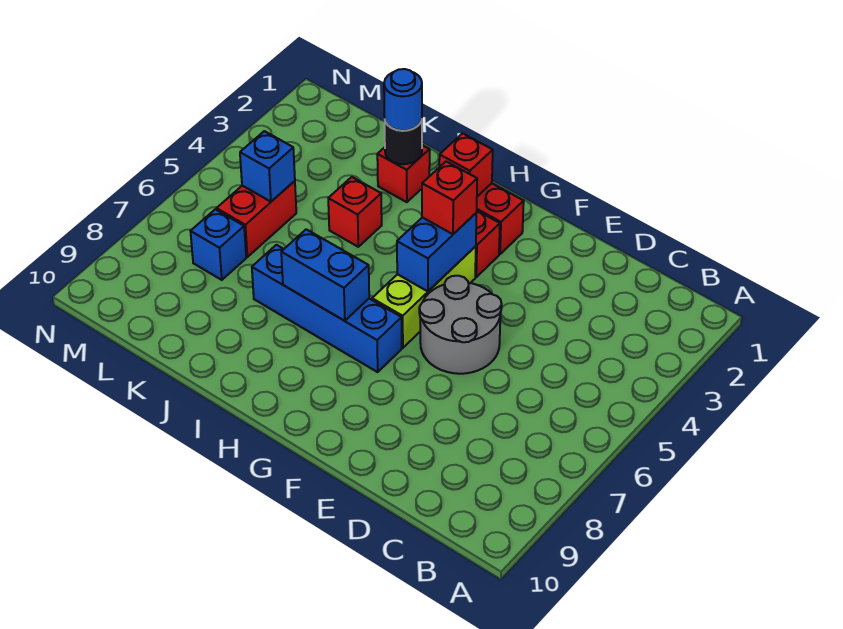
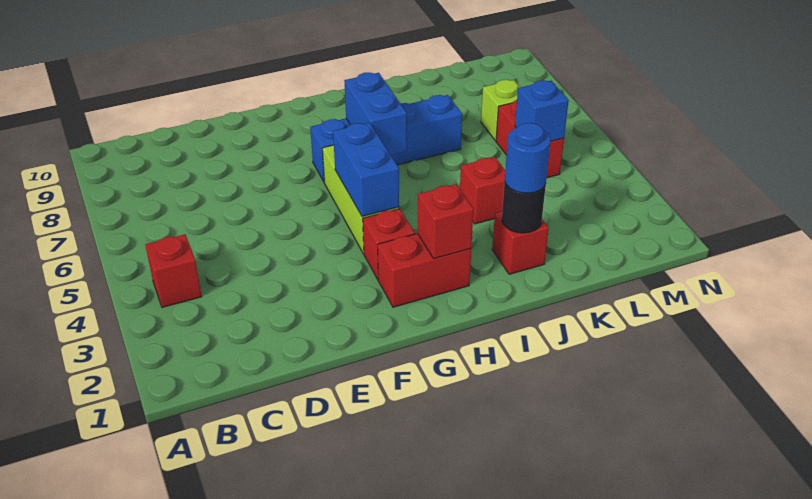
grey round brick E5:F6 level 1 -> none
red brick G4 level 3 -> red brick B4 level 1
blue brick H7:I7 level 2 -> blue brick H6:H7 level 2
blue brick L7 level 1 -> lime brick L7 level 1

